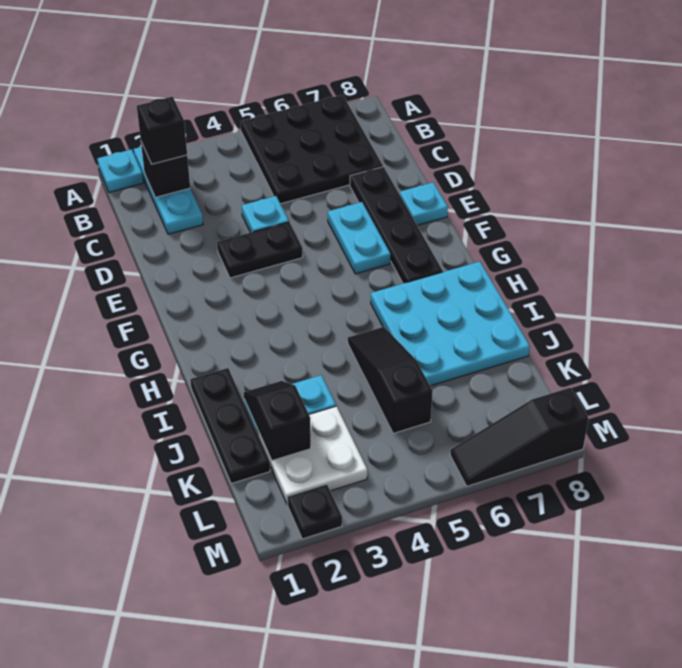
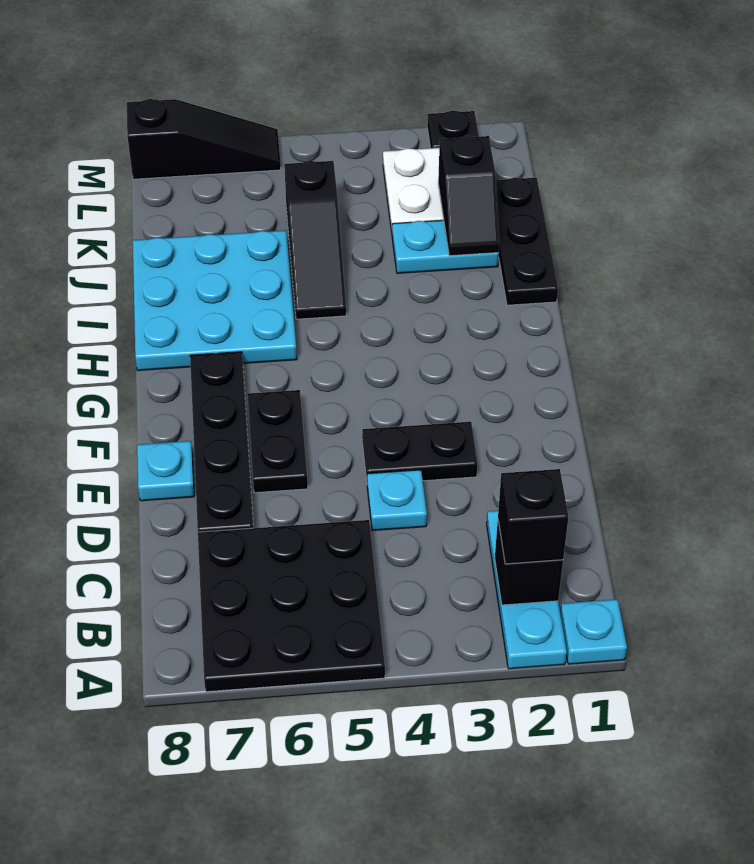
cyan plate E6:F6 level 1 -> black plate E6:F6 level 1

